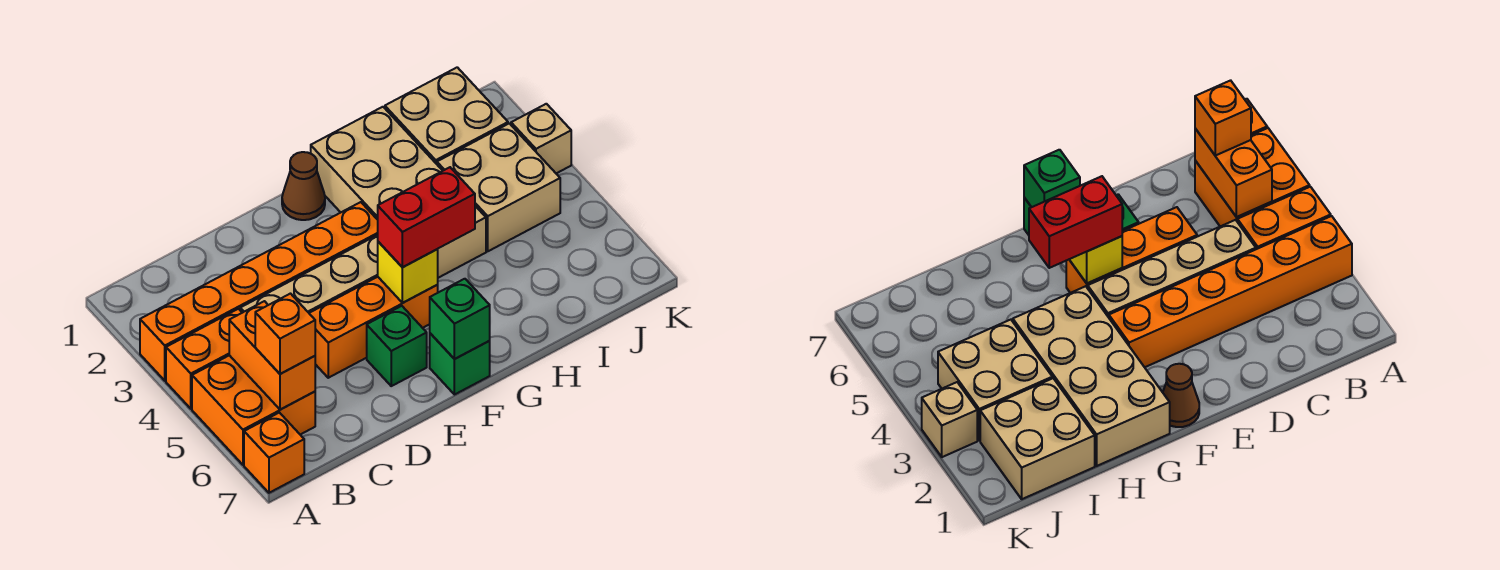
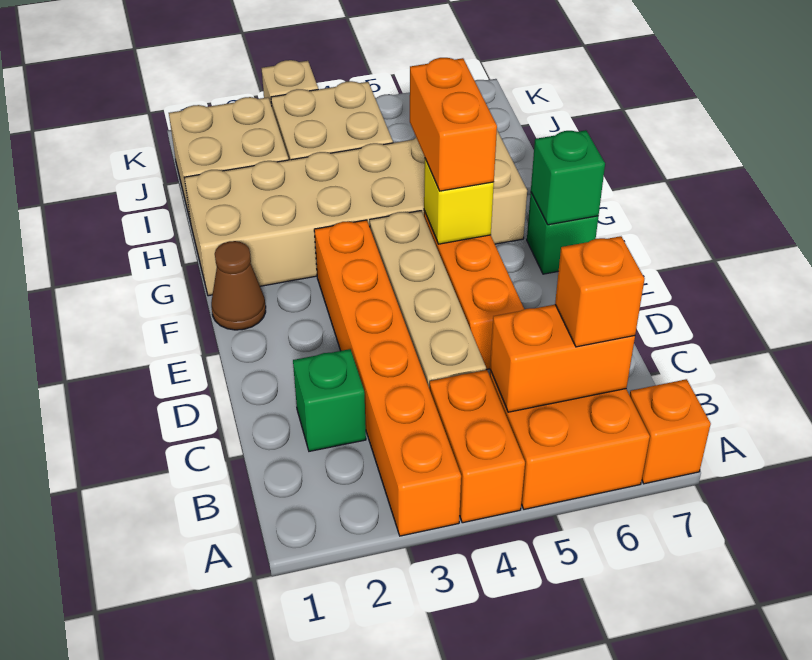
green brick E6 level 1 -> green brick C2 level 1
red brick F5:G5 level 3 -> orange brick F5:G5 level 3
tan brick G1:H4 level 1 -> tan brick G1:H6 level 1

